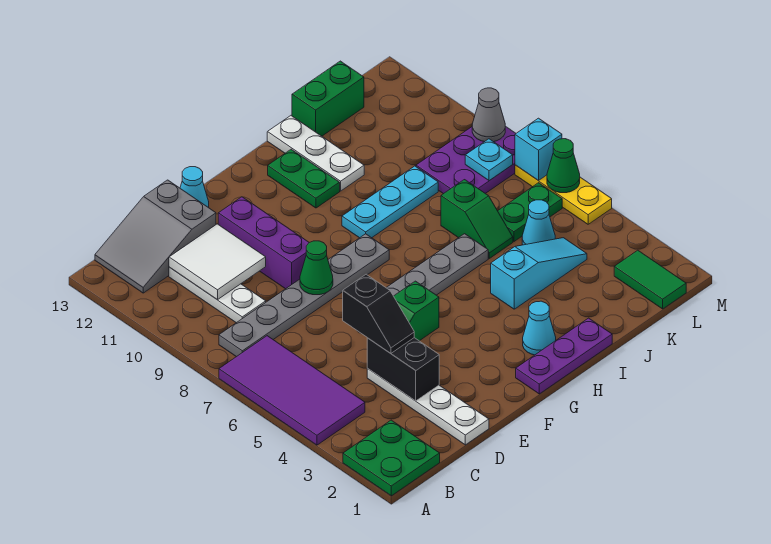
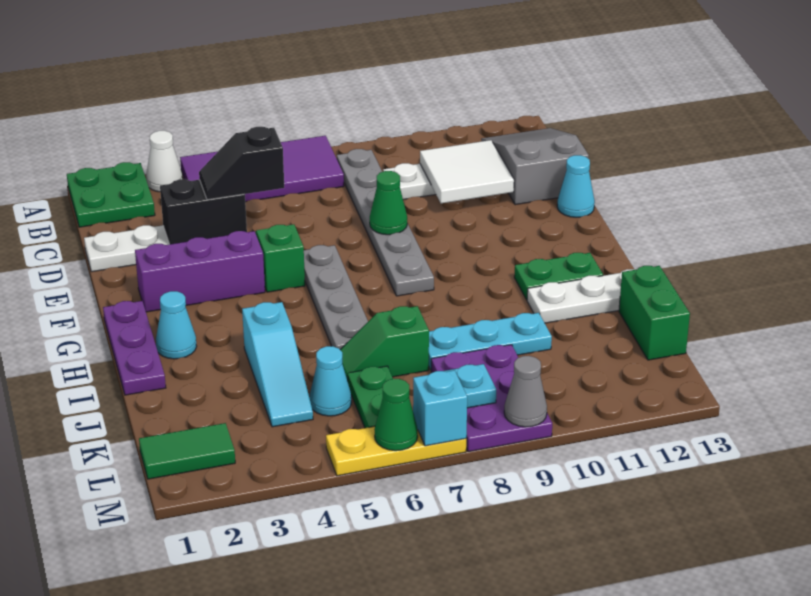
none -> white cone A3 level 1
purple brick E9:E11 level 1 -> purple brick F2:F4 level 1
cyan plate H9:J9 level 1 -> cyan plate J8:J10 level 1

